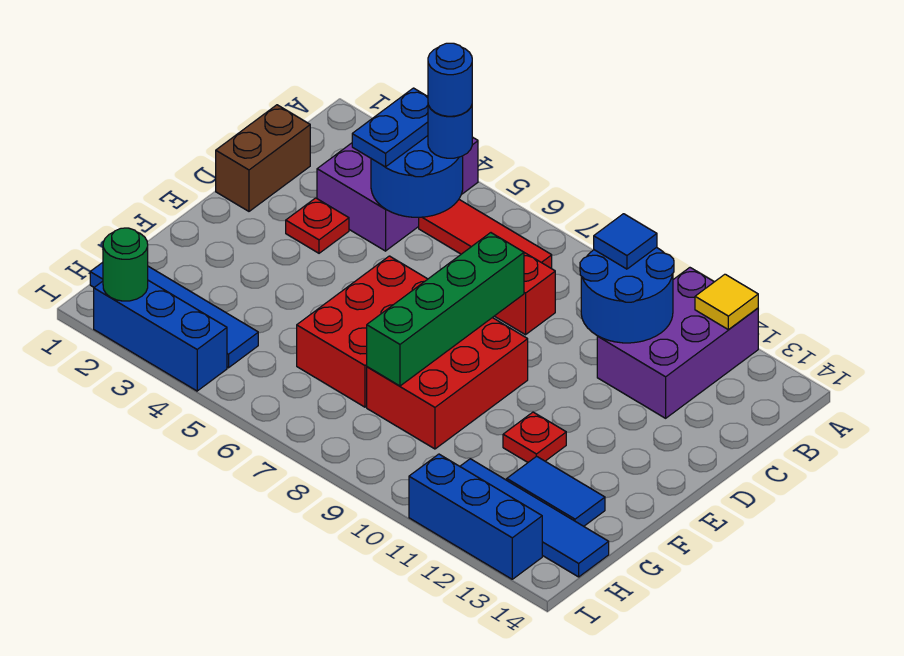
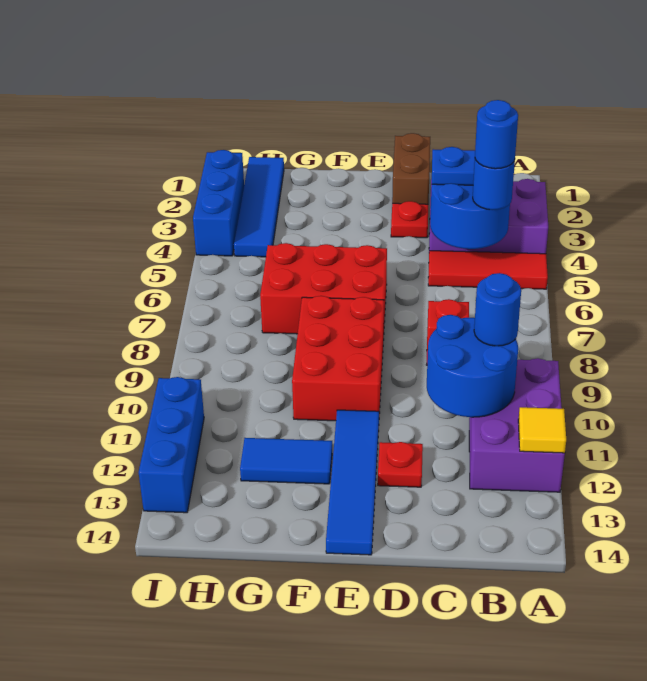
purple brick A11:C12 level 1 -> purple brick A10:B12 level 1
red tile B5:B7 level 1 -> red tile A5:C5 level 1
blue tile B10 level 3 -> blue round brick B10 level 3
brown brick C1:D1 level 1 -> brown brick D1:D2 level 1
green brick D8:G8 level 2 -> none
red brick E8:G9 level 1 -> red brick E8:F10 level 1
red plate F11 level 1 -> red plate D12 level 1
blue tile G12:G13 level 1 -> blue tile F12:G12 level 1
blue tile H11:H14 level 1 -> blue tile E11:E14 level 1
green round brick I2 level 2 -> none

